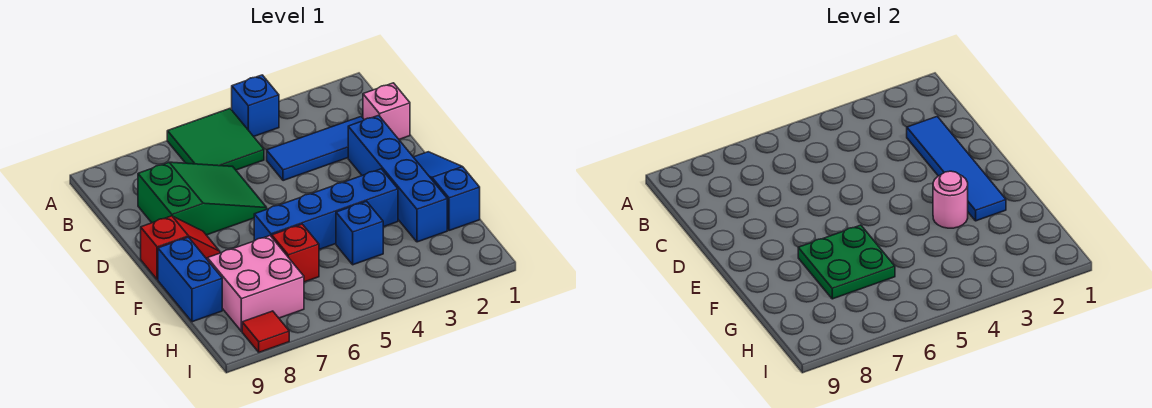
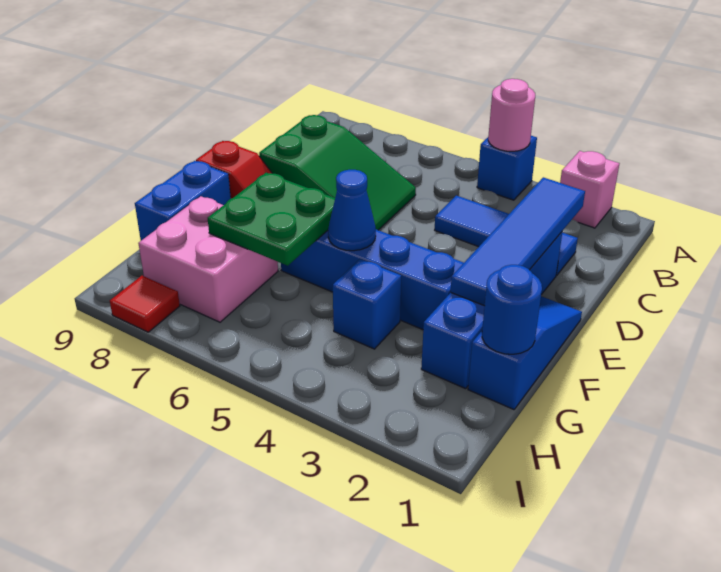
green tile A5:B6 level 1 -> none
pink brick C1 level 1 -> pink brick A2 level 1
pink round brick F3 level 2 -> pink round brick A4 level 2
none -> blue cone F5 level 2
none -> blue round brick G1 level 2
red brick G6 level 1 -> none

